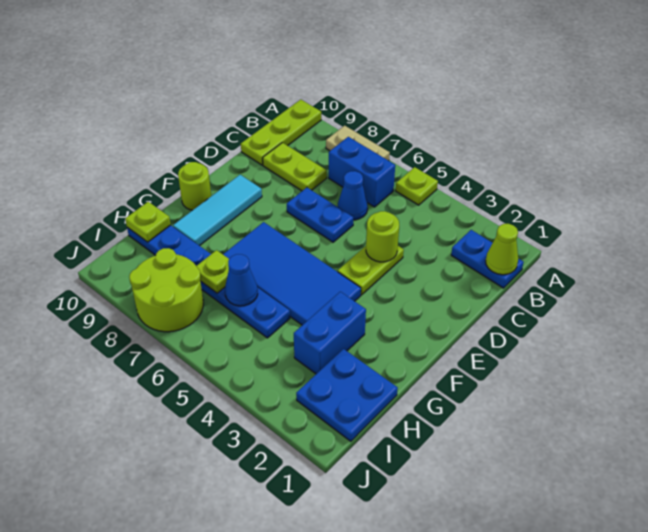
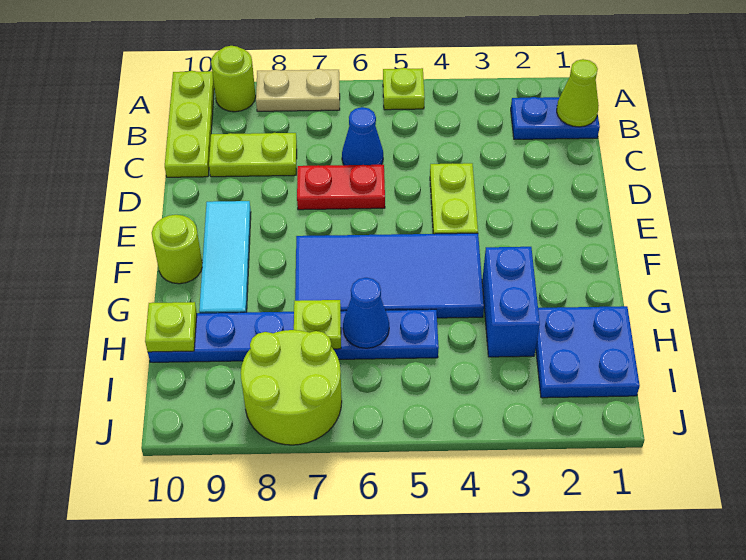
blue brick B6:B7 level 1 -> none
lime round brick D4 level 2 -> lime round brick A9 level 1
blue plate D6:D7 level 1 -> red plate D6:D7 level 1

